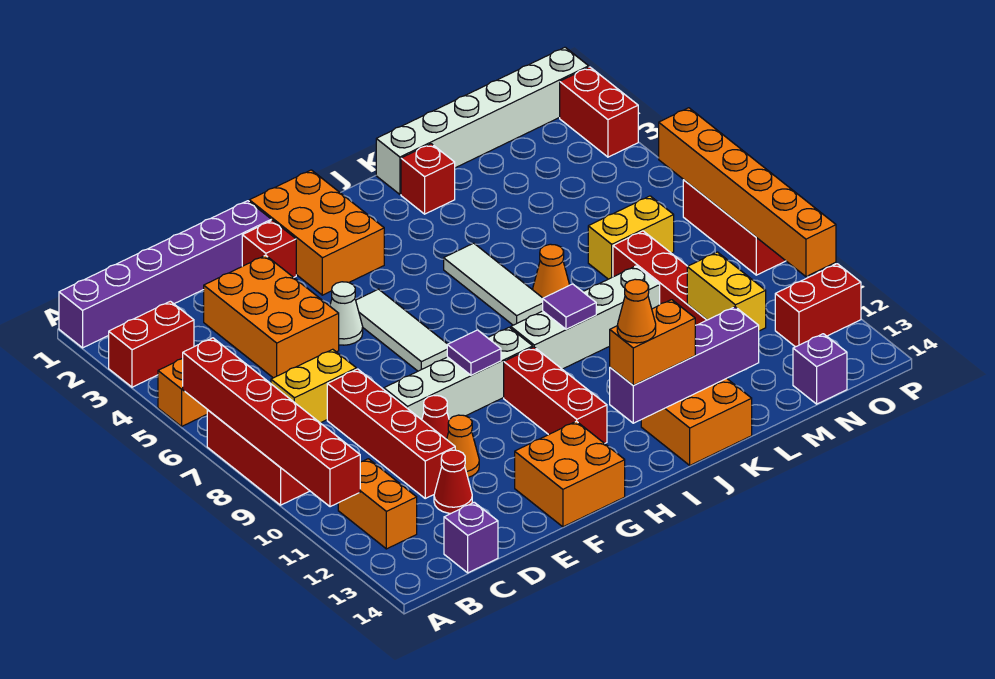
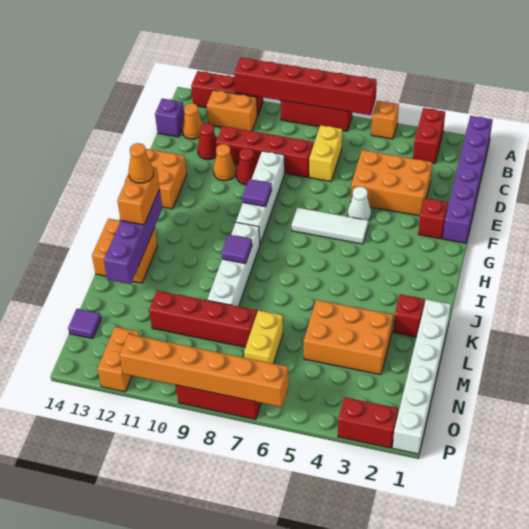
orange brick G1:H3 level 1 -> orange brick L3:M5 level 1
red brick H10:H12 level 1 -> red brick A11:A13 level 1
white tile J5:J7 level 1 -> none
orange cone K7 level 1 -> orange cone C13 level 1
yellow brick M11:M12 level 2 -> none
purple brick N14 level 1 -> purple tile N14 level 1
red brick O12:P12 level 1 -> orange brick O12:P12 level 1

